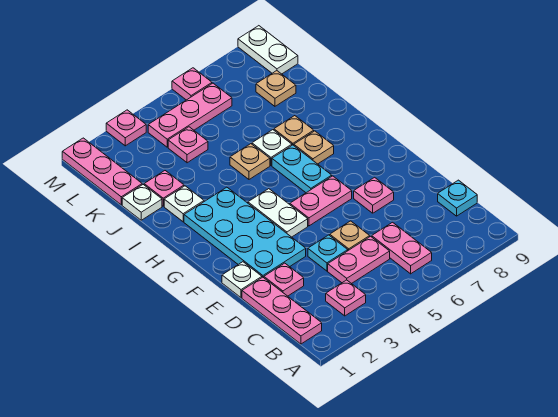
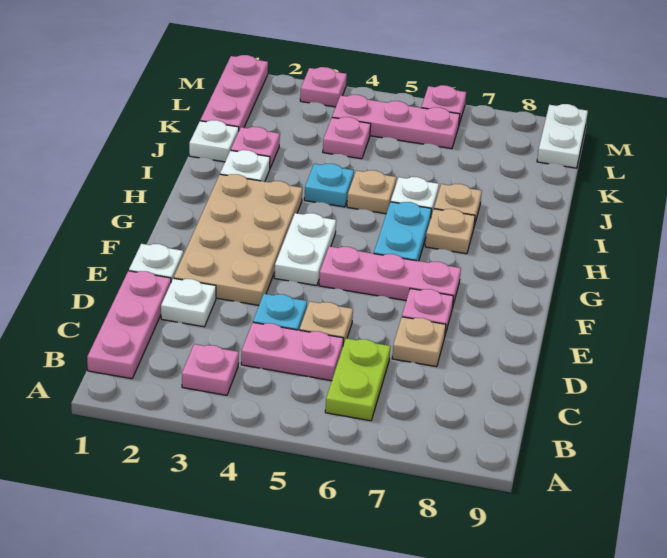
pink plate B6:C6 level 1 -> lime plate B6:C6 level 1
cyan plate C9 level 1 -> cyan plate I4 level 1
pink plate D2 level 1 -> white plate D2 level 1
cyan plate E2:H3 level 1 -> tan plate E2:H3 level 1
pink plate F5:F6 level 1 -> pink plate F5:F7 level 1
tan plate K8 level 1 -> tan plate D7 level 1

